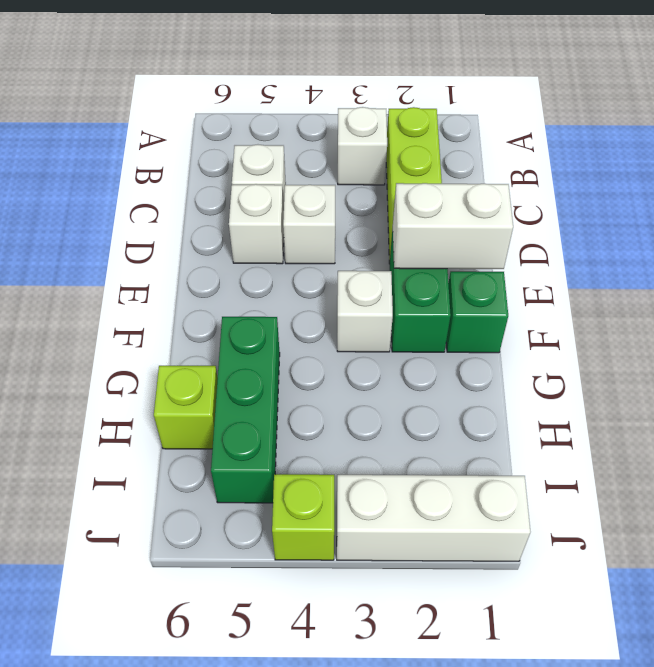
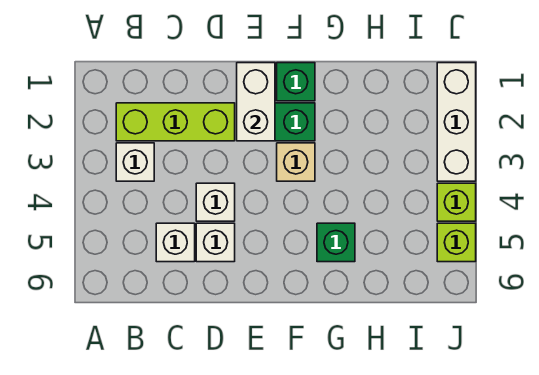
white brick F3 level 1 -> tan brick F3 level 1
green brick G5:I5 level 1 -> green brick G5 level 1
lime brick H6 level 1 -> lime brick J5 level 1

